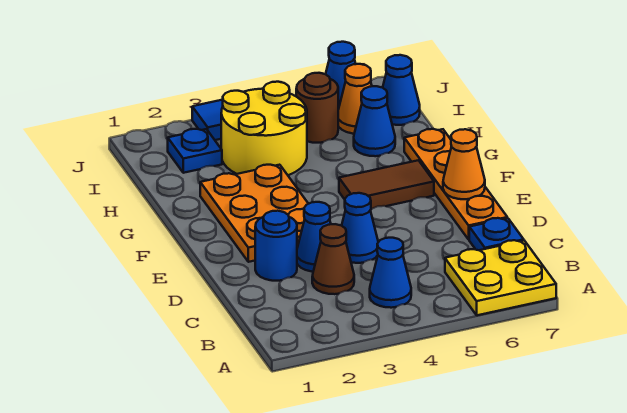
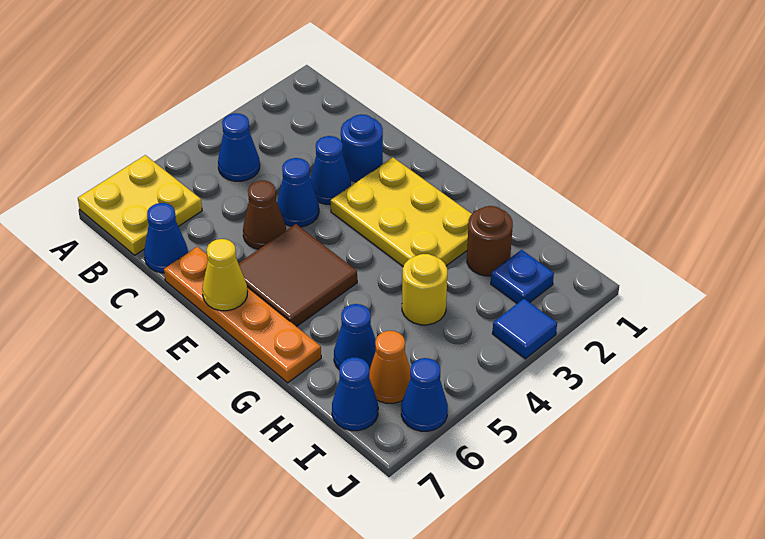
brown cone C3 level 1 -> brown cone D5 level 1
blue plate C7 level 1 -> blue cone C7 level 1
orange plate E2:G3 level 1 -> yellow plate E2:G3 level 1
orange cone E7 level 2 -> yellow cone E7 level 2
brown tile F5:F6 level 1 -> brown tile E5:F6 level 1
yellow round brick H3:I4 level 1 -> yellow round brick H4 level 1
brown round brick I5 level 1 -> brown round brick H2 level 1

